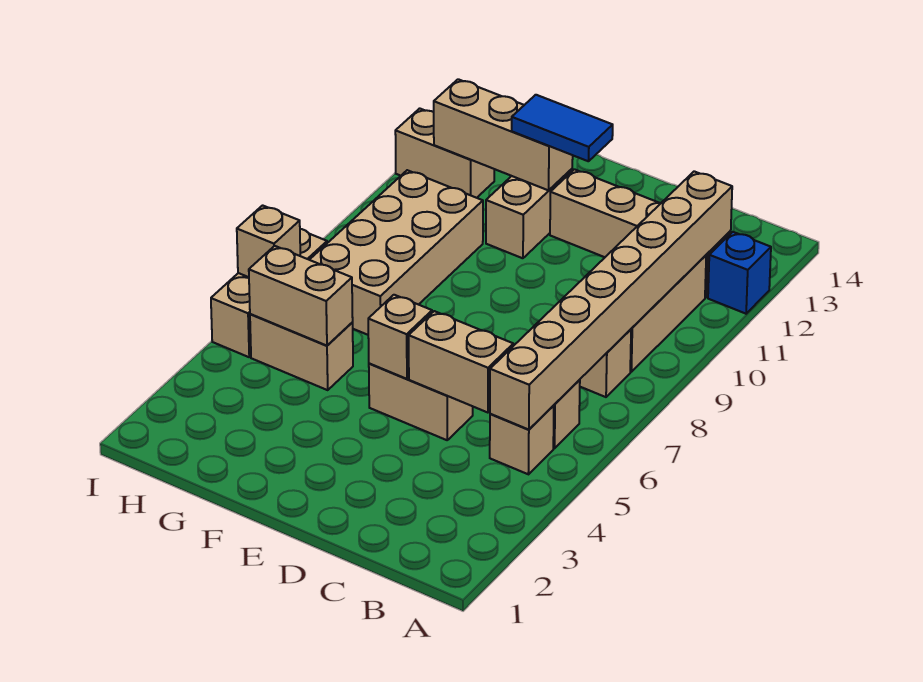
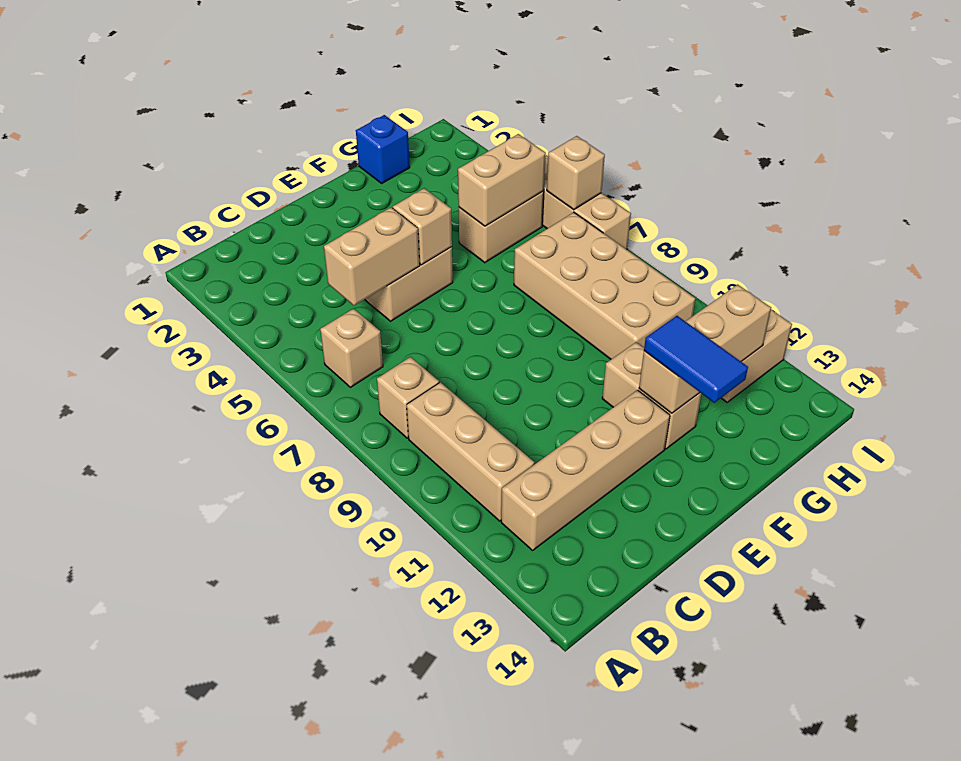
blue brick A12 level 1 -> blue brick G1 level 1
tan brick B5 level 1 -> none
tan brick B5:B12 level 2 -> none
blue tile E12:F12 level 3 -> blue tile F12:F13 level 3

